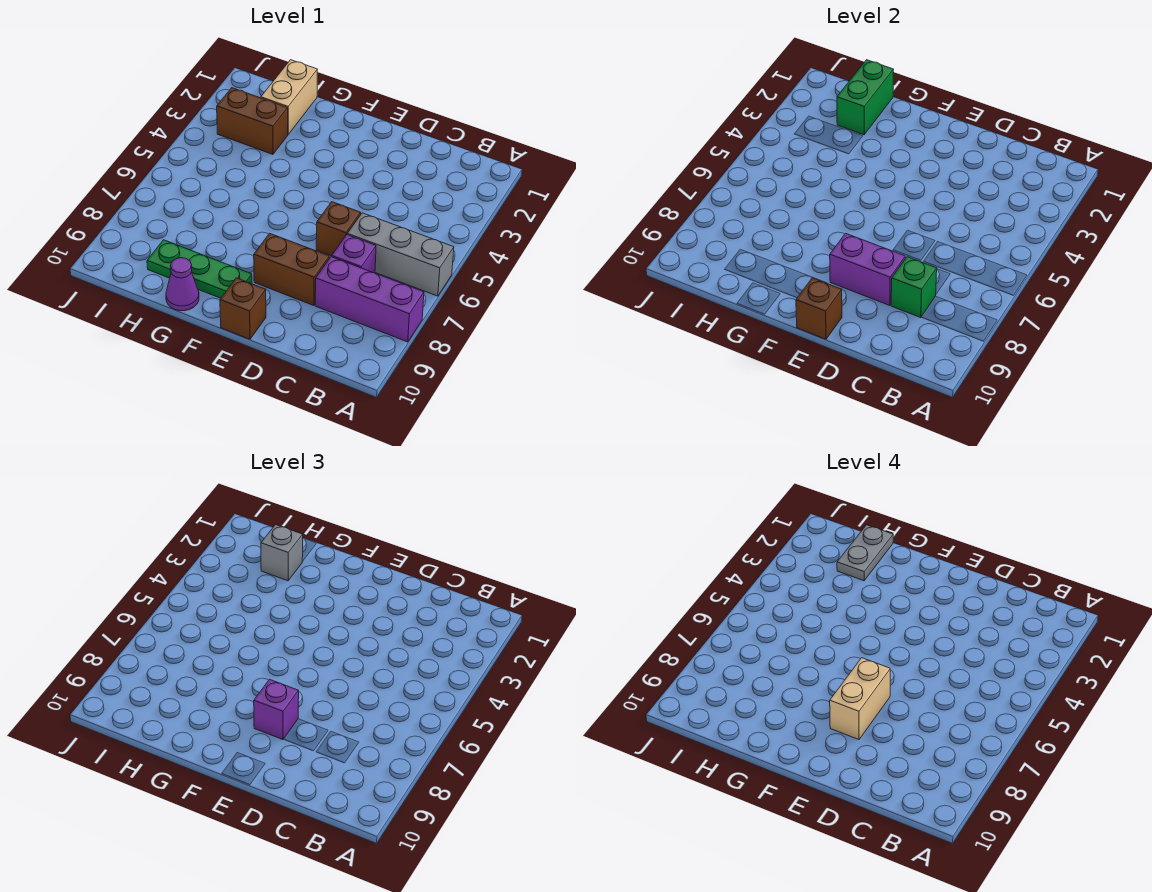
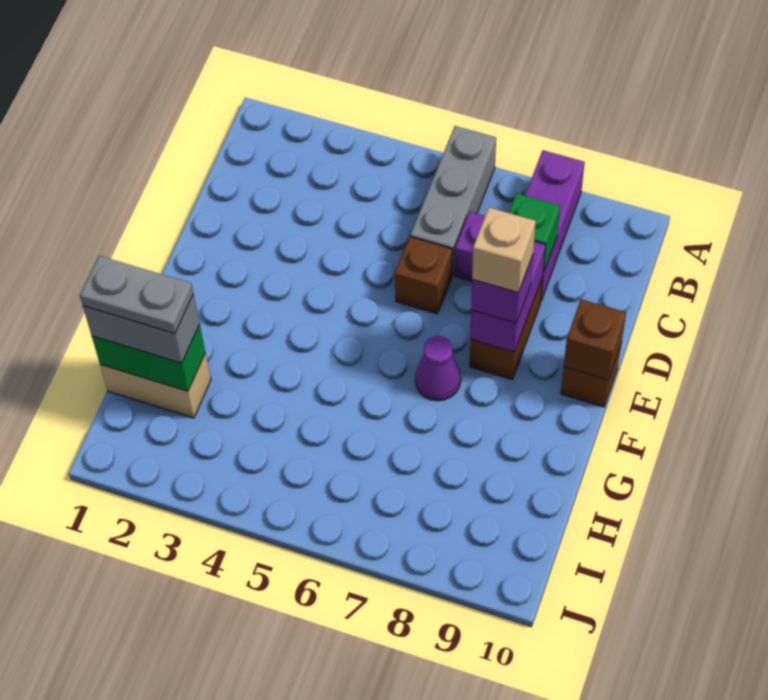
tan brick E7:E8 level 4 -> tan brick E8 level 4
green plate F9:H9 level 1 -> none
purple cone G10 level 1 -> purple cone F7 level 1
grey brick H2 level 3 -> grey brick H1:H2 level 3
brown brick H3:I3 level 1 -> none

